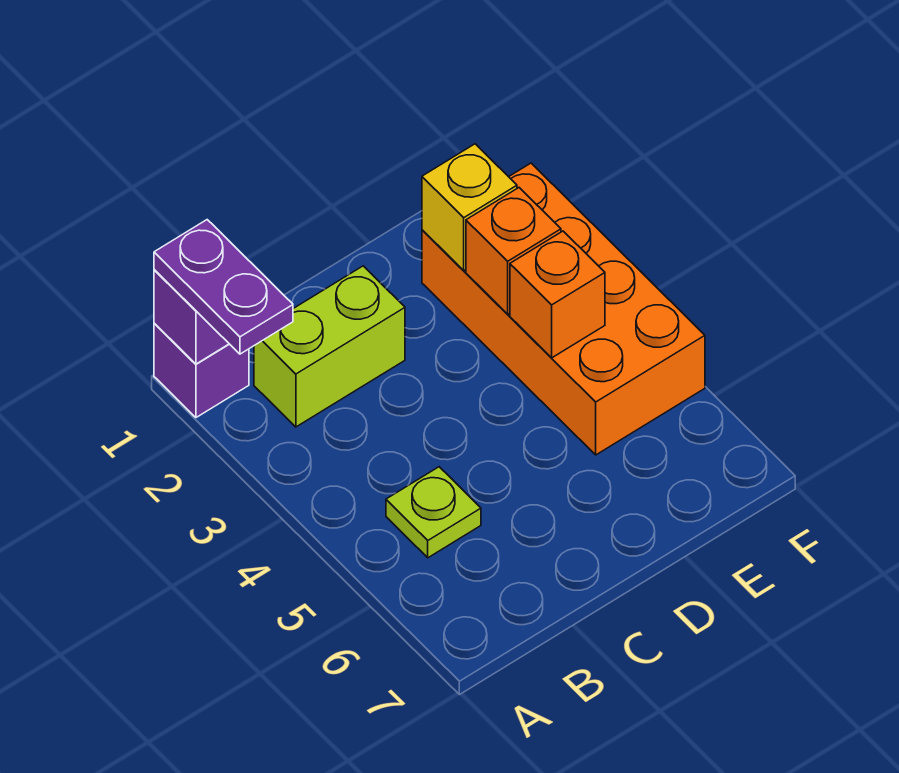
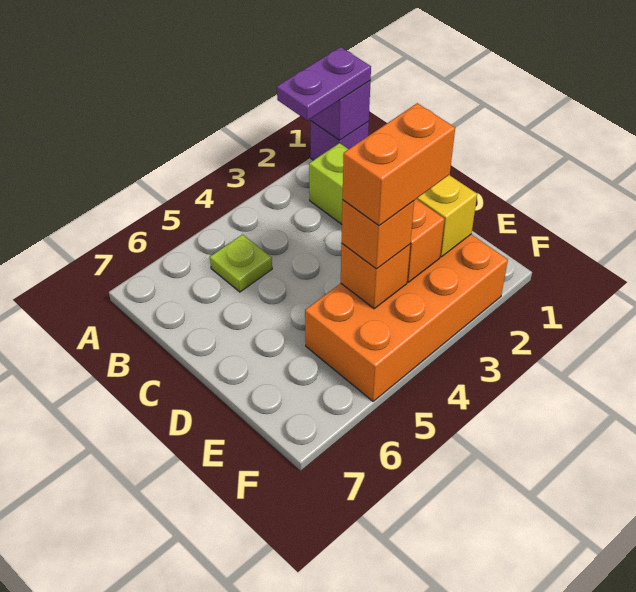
none -> orange brick E3:E4 level 4
none -> orange brick E4 level 3

